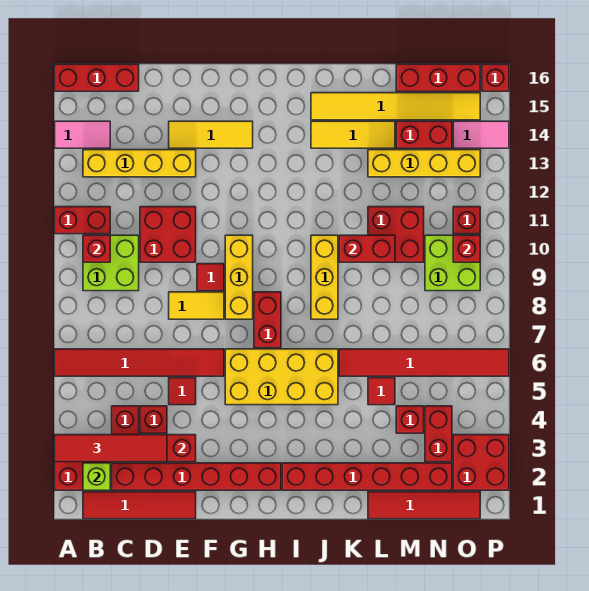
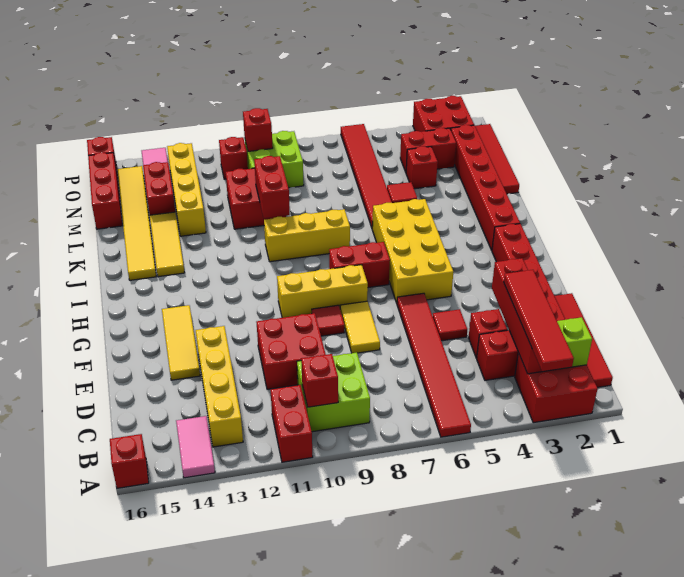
red brick A16:C16 level 1 -> red brick A16 level 1

